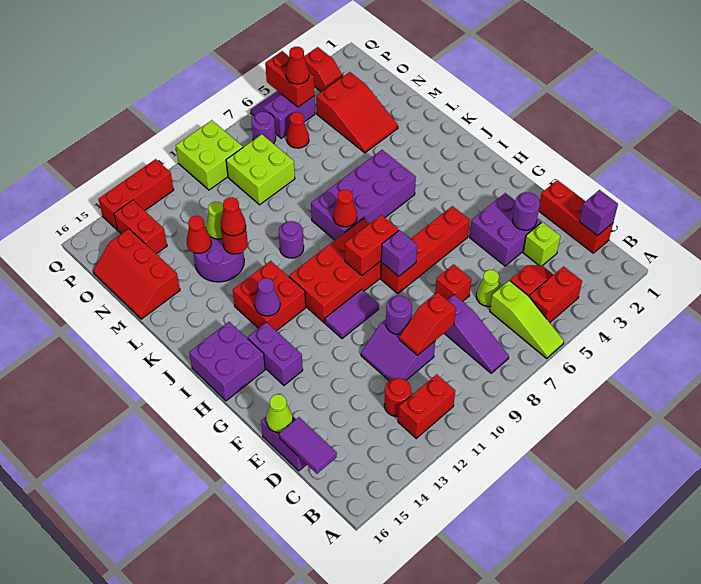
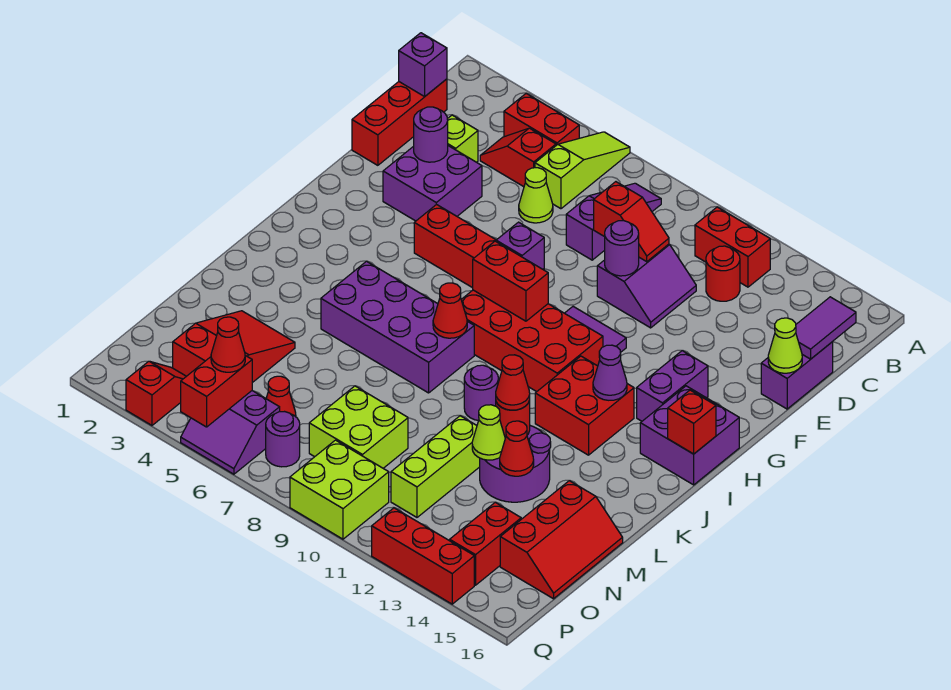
red brick E7 level 1 -> red brick I16 level 2
none -> lime brick M11:O11 level 1

